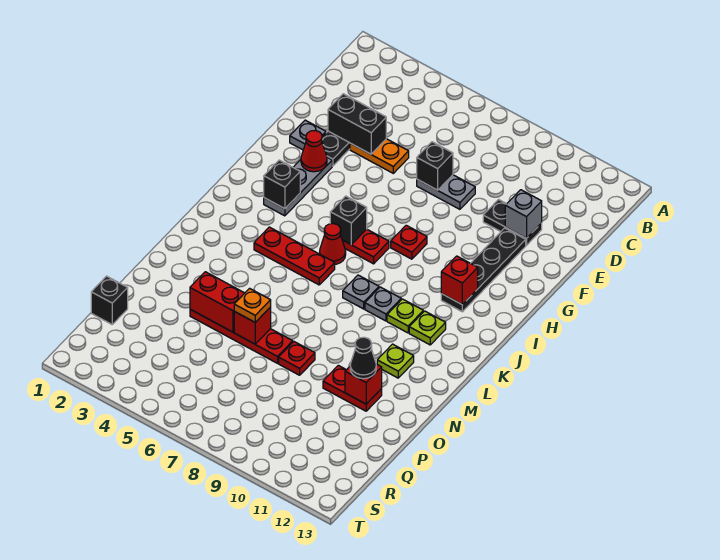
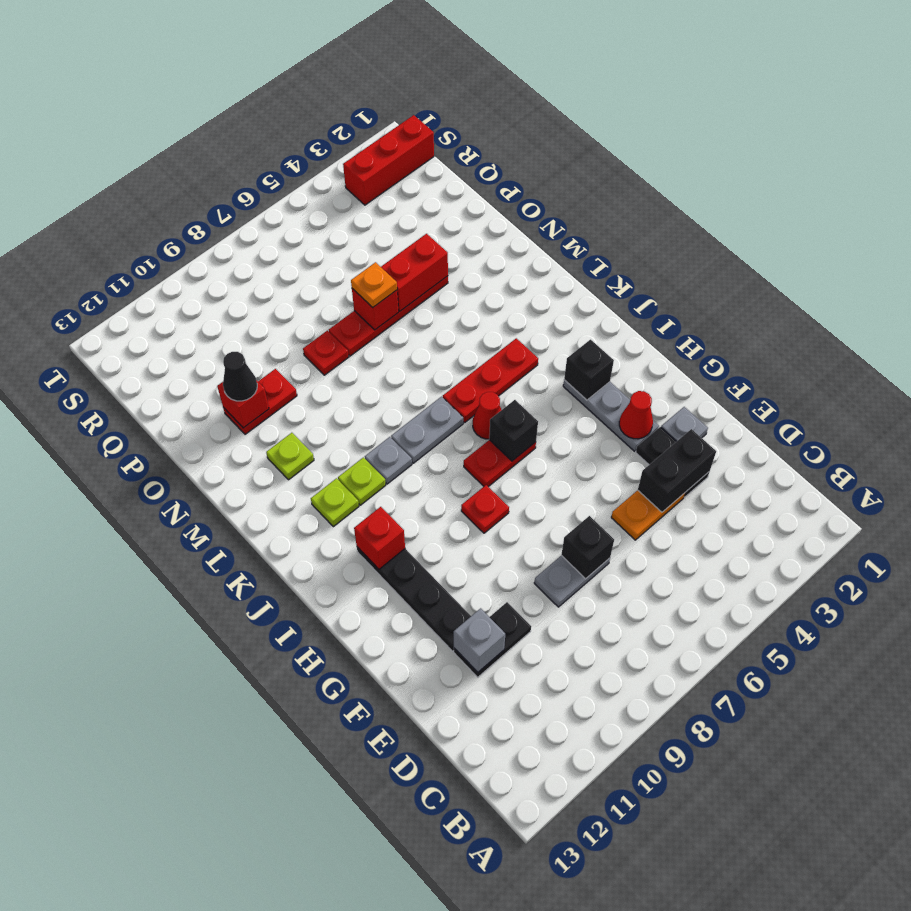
grey plate K8 level 1 -> grey plate K7:K8 level 1
black brick Q1 level 1 -> none
none -> red brick S1:S3 level 1

